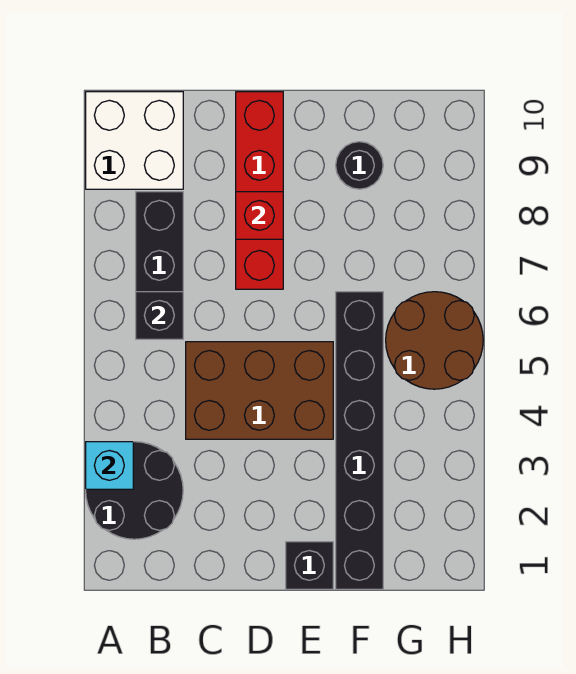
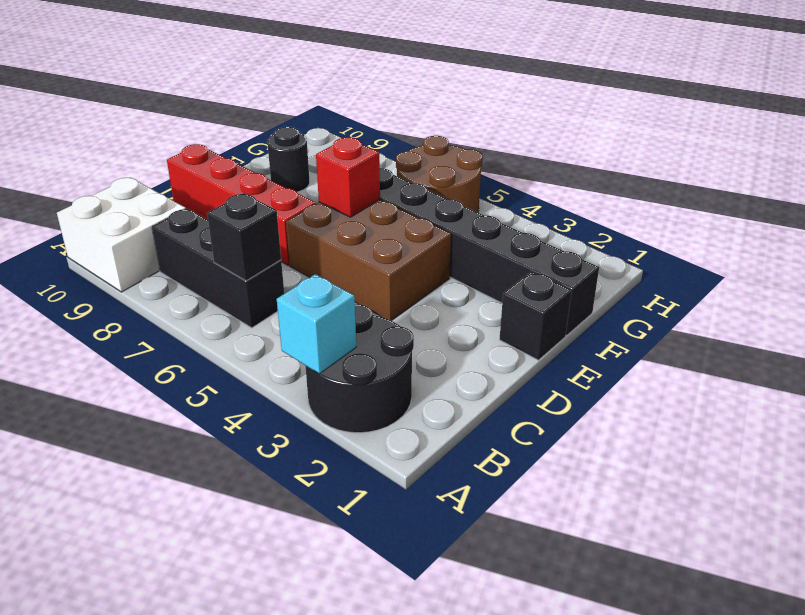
brown brick C4:E5 level 1 -> brown brick D4:E6 level 1
red brick D8 level 2 -> red brick E6 level 2

